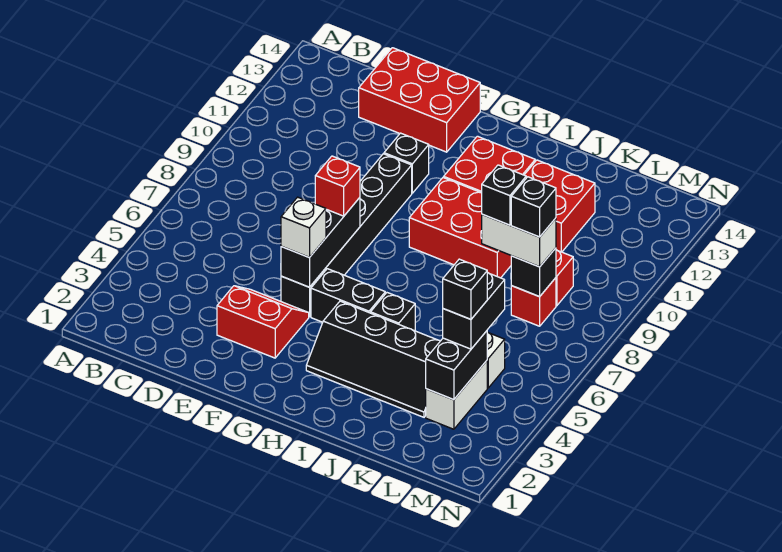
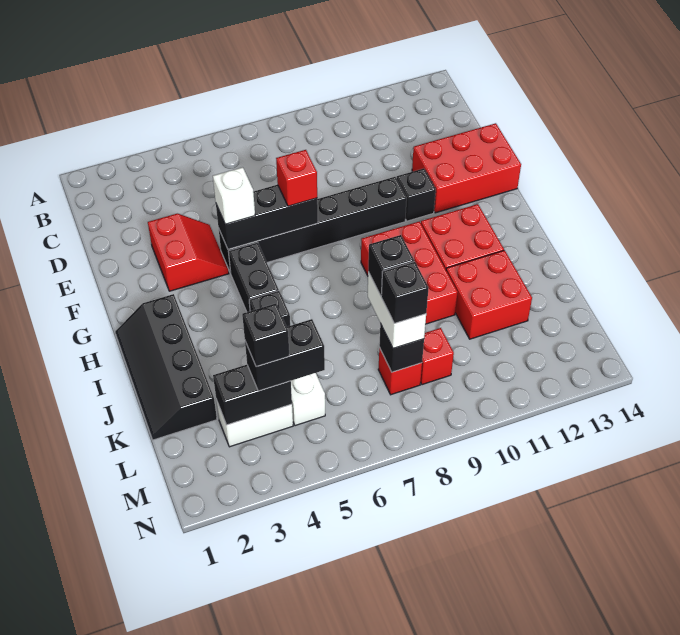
red brick D13:F14 level 1 -> red brick E12:F14 level 1
black slope H3:K4 level 1 top 4 -> black slope H1:K2 level 1 top 2

